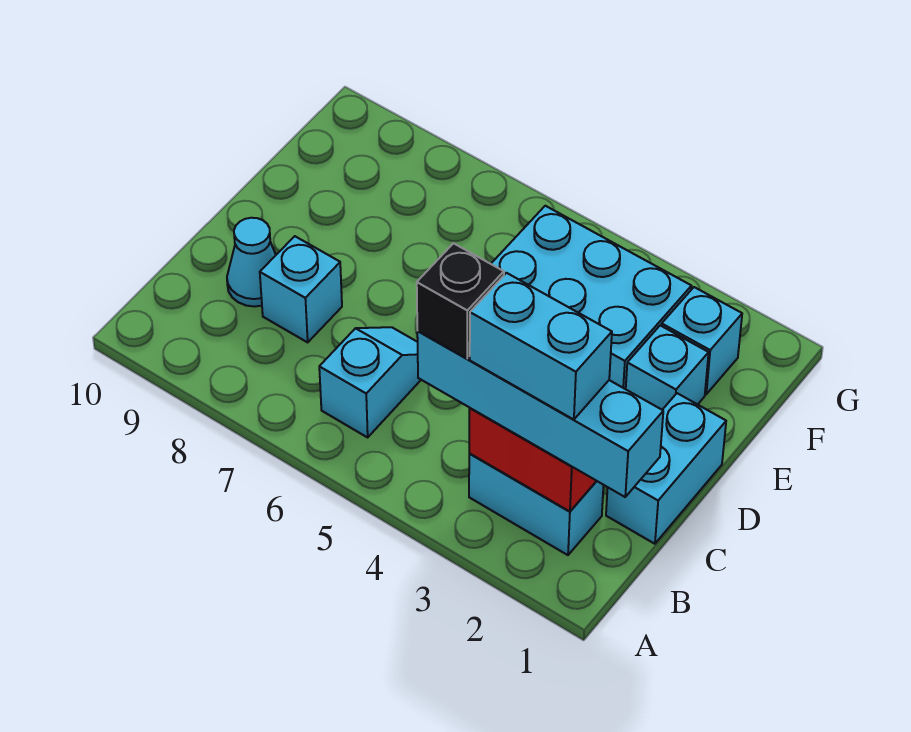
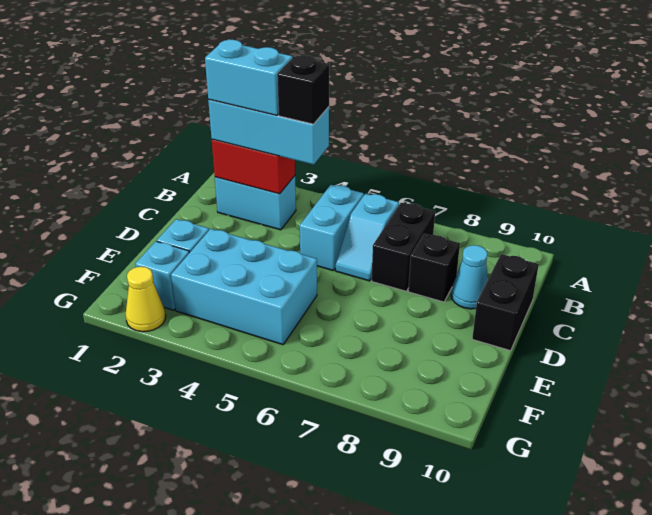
cyan brick B1:B4 level 3 -> cyan brick B2:B4 level 3
none -> black brick B7:C7 level 1
cyan brick C1:D1 level 1 -> cyan brick B5:C5 level 1
cyan brick C8 level 1 -> black brick C8 level 1
none -> black brick C10:D10 level 1
none -> yellow cone G2 level 1

